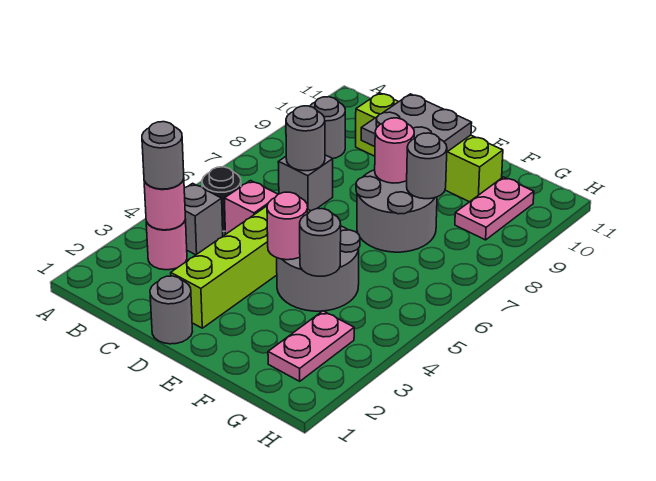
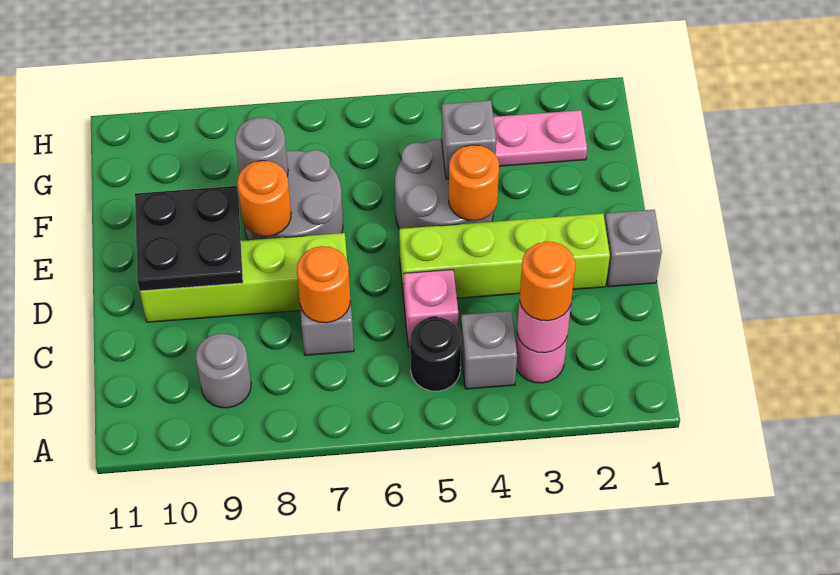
grey round brick B3 level 3 -> orange round brick B3 level 3
grey round brick C7 level 2 -> orange round brick C7 level 2
lime brick C10:F10 level 1 -> lime brick D7:D10 level 1
grey round brick D1 level 1 -> grey brick D1 level 1
grey plate D9:E10 level 2 -> black plate D9:E10 level 2
pink round brick E4 level 2 -> orange round brick E4 level 2
pink round brick E8 level 2 -> orange round brick E8 level 2
grey round brick F4 level 2 -> grey brick F4 level 2
pink plate G9:G10 level 1 -> none

